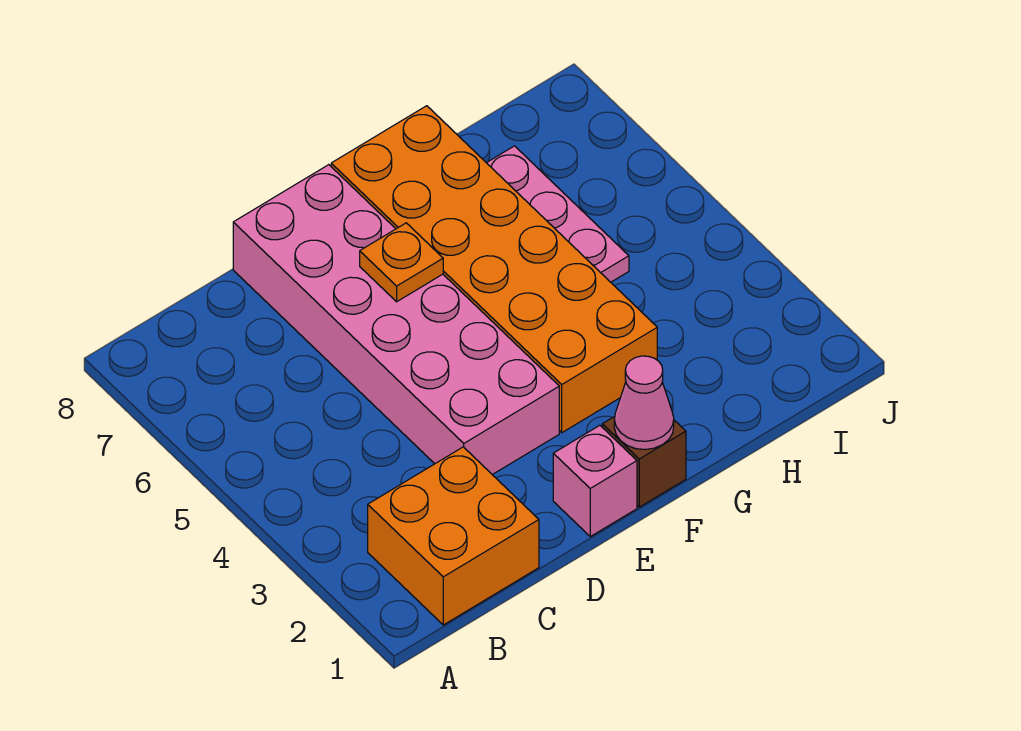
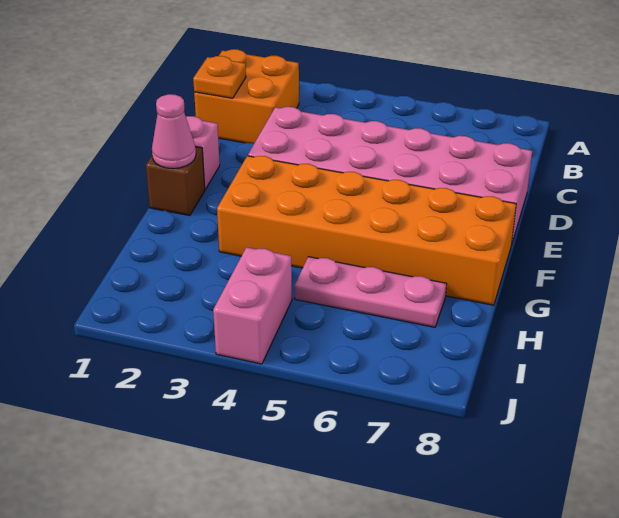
orange plate E6 level 2 -> orange plate C1 level 2
none -> pink brick I4:J4 level 1

